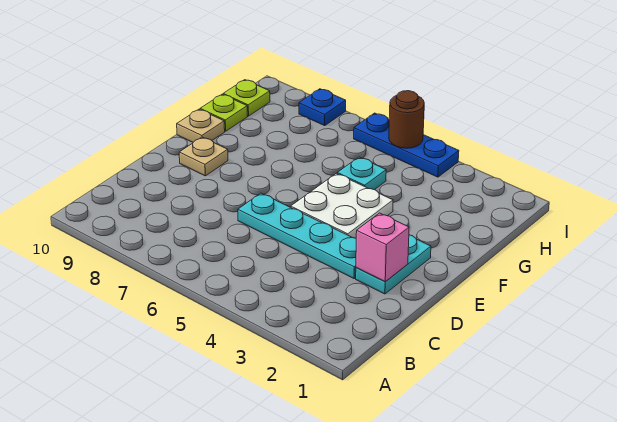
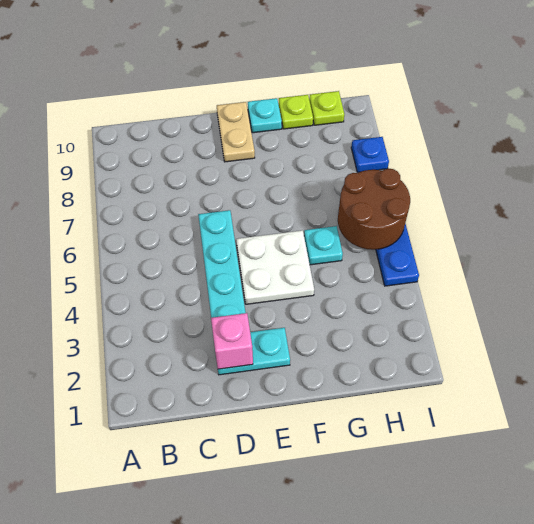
tan plate E9 level 1 -> tan plate E9:E10 level 1
tan plate F10 level 1 -> cyan plate F10 level 1
brown round brick I5 level 2 -> brown round brick H5:I6 level 2

